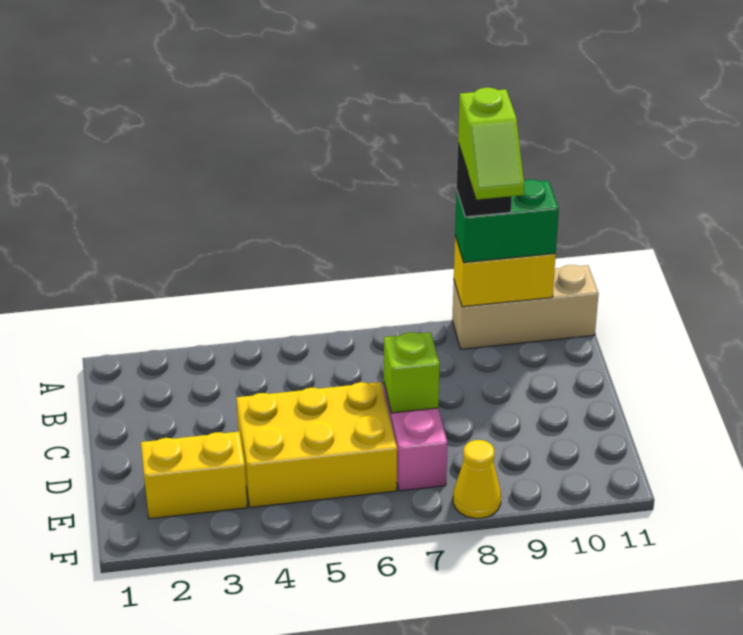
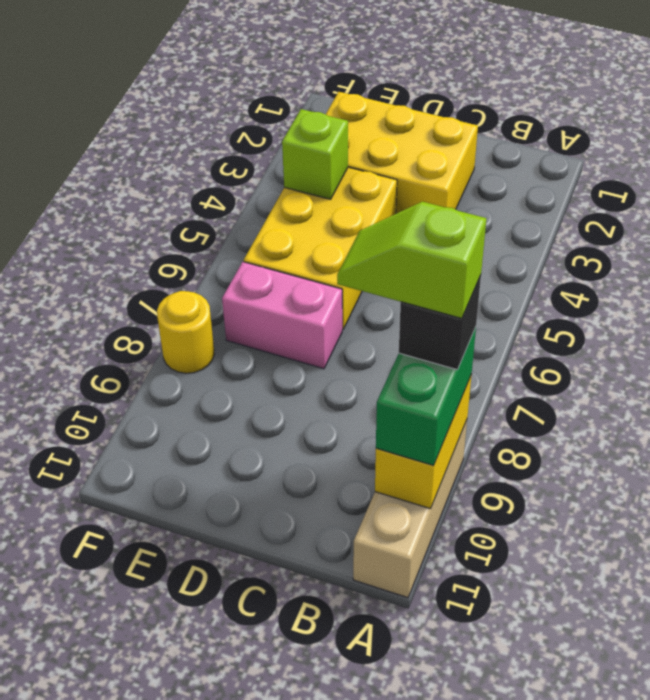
lime brick D7 level 2 -> lime brick E4 level 2
yellow brick E2:E3 level 1 -> yellow brick C2:E3 level 1
yellow cone F8 level 1 -> yellow round brick F8 level 1

